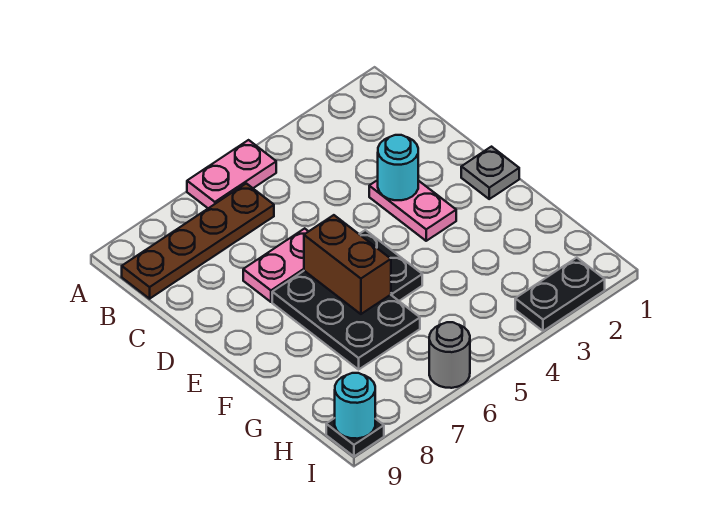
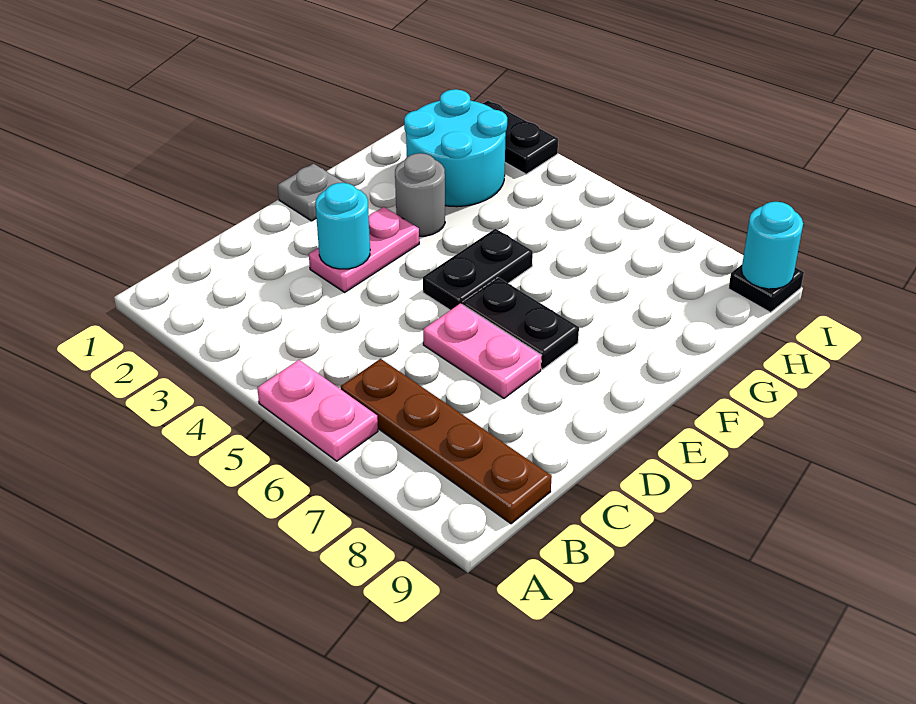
black plate E6:G7 level 1 -> black plate E6:E7 level 1
brown brick E6:F6 level 2 -> none
none -> cyan round brick G2:H3 level 1
grey round brick I6 level 1 -> grey round brick F3 level 1

